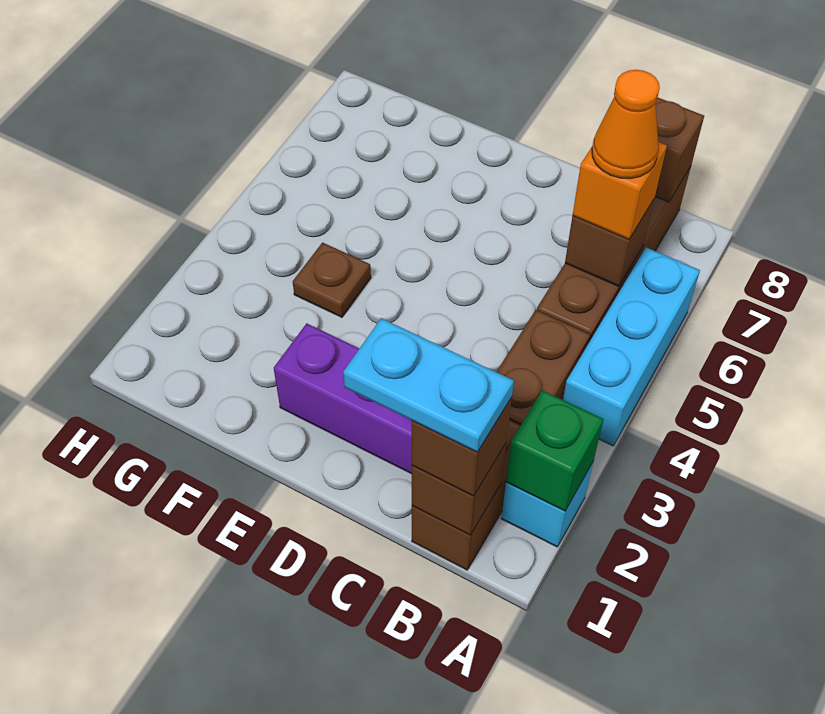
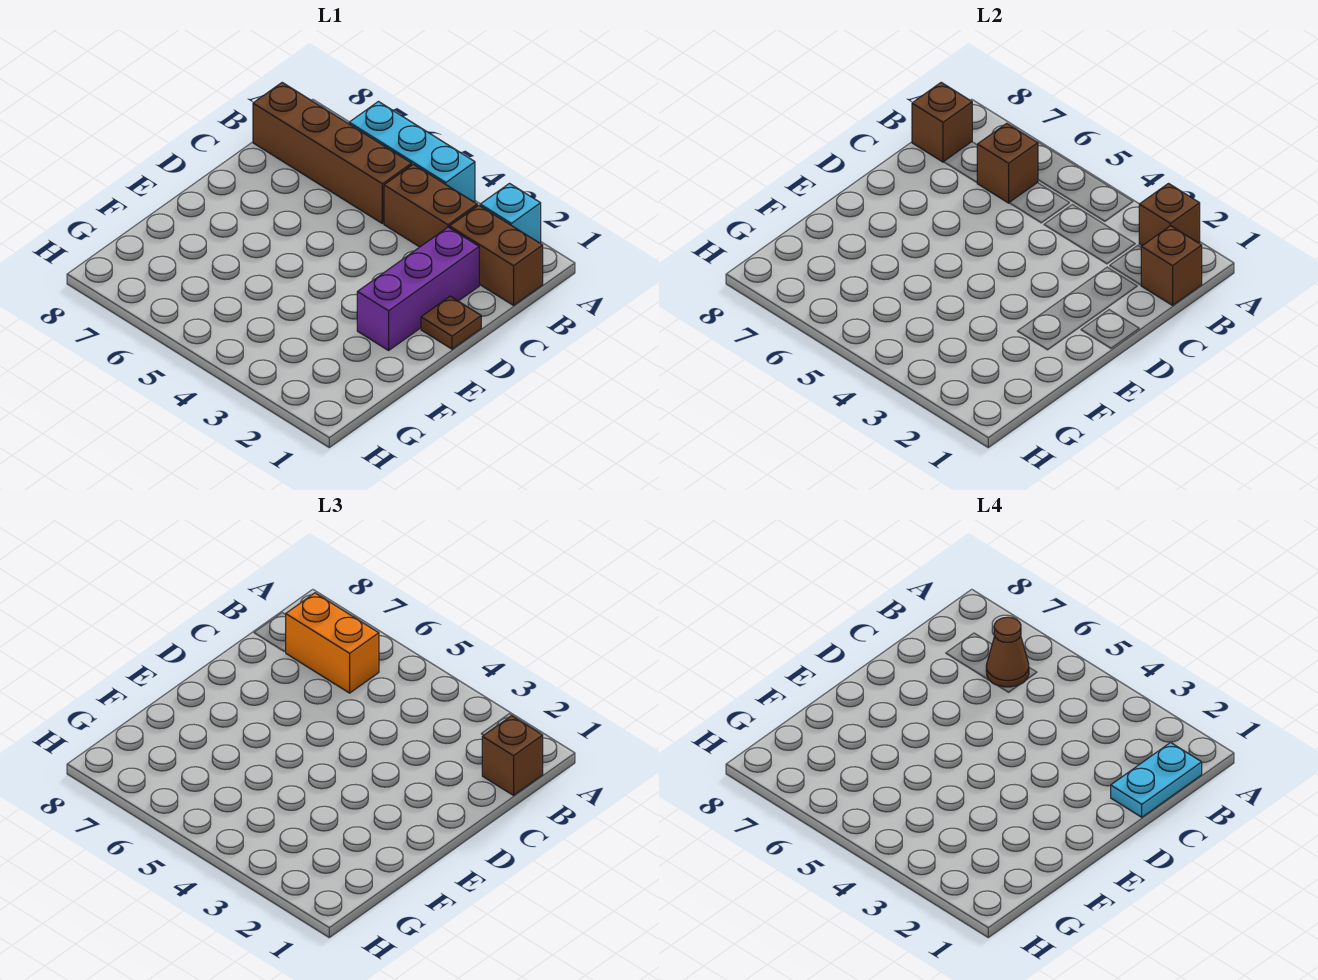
green brick A2 level 2 -> brown brick A2 level 2
orange brick B6 level 3 -> orange brick B6:B7 level 3
orange cone B6 level 4 -> brown cone B6 level 4
brown plate F4 level 1 -> brown plate D1 level 1

